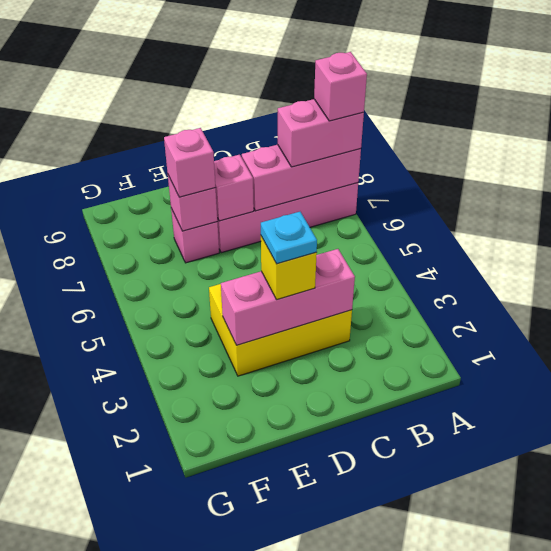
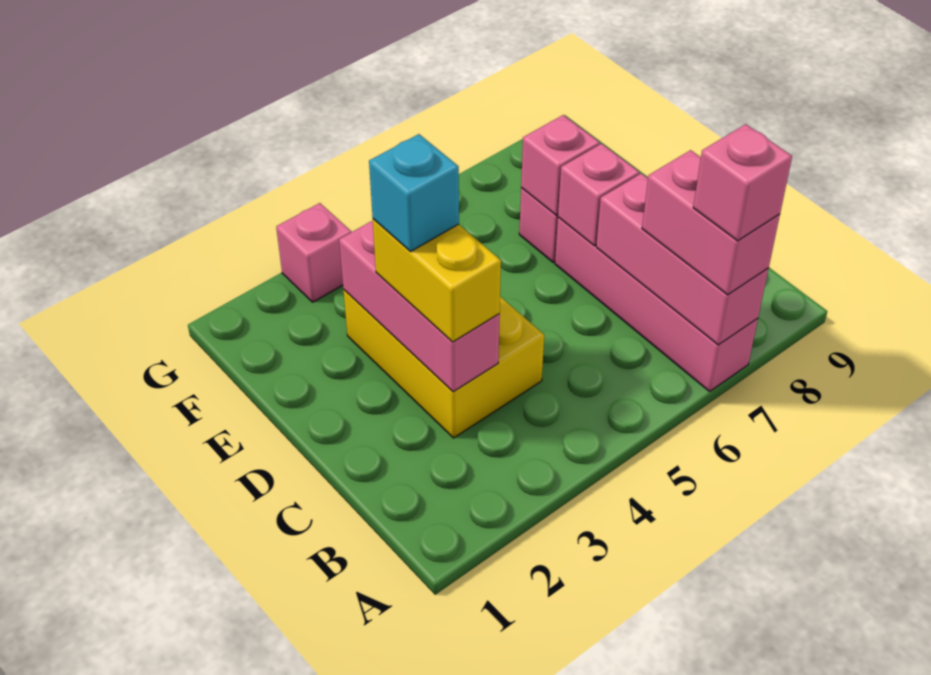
yellow brick D3 level 3 -> yellow brick C3:D3 level 3
cyan plate D3 level 4 -> cyan brick D3 level 4
pink brick E7 level 3 -> pink brick G3 level 1

